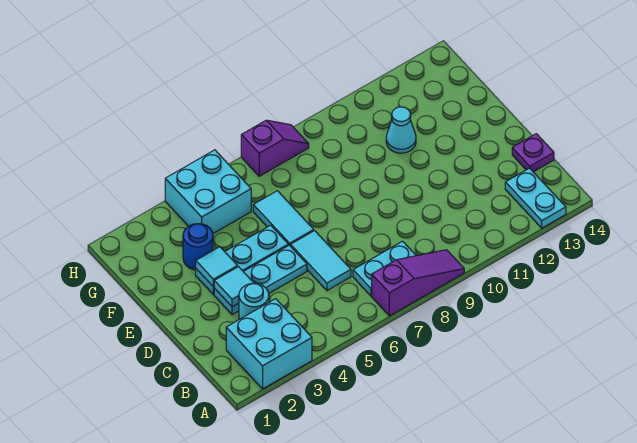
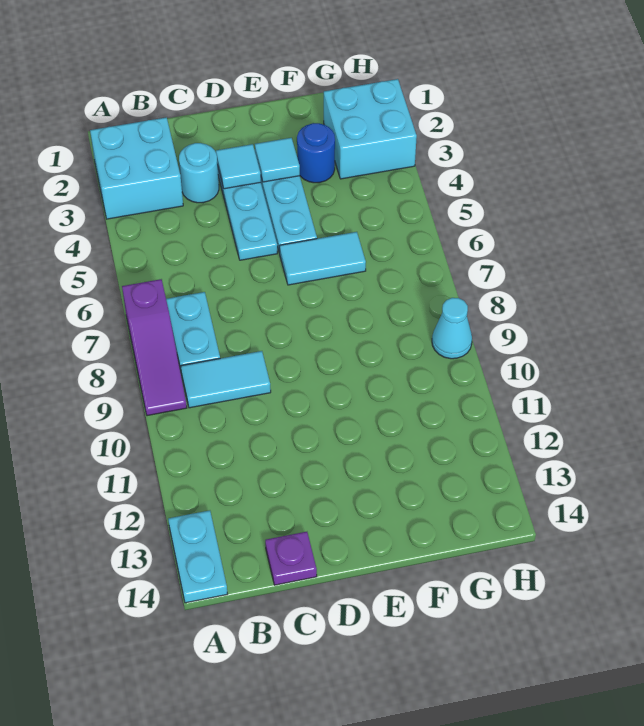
cyan plate A13:B13 level 1 -> cyan plate A13:A14 level 1
cyan tile C6:D6 level 1 -> cyan tile B9:C9 level 1
cyan cone F11 level 1 -> cyan cone H9 level 1
cyan brick G4:H5 level 1 -> cyan brick G2:H3 level 1
purple slope H7:H8 level 1 top 7 -> none

